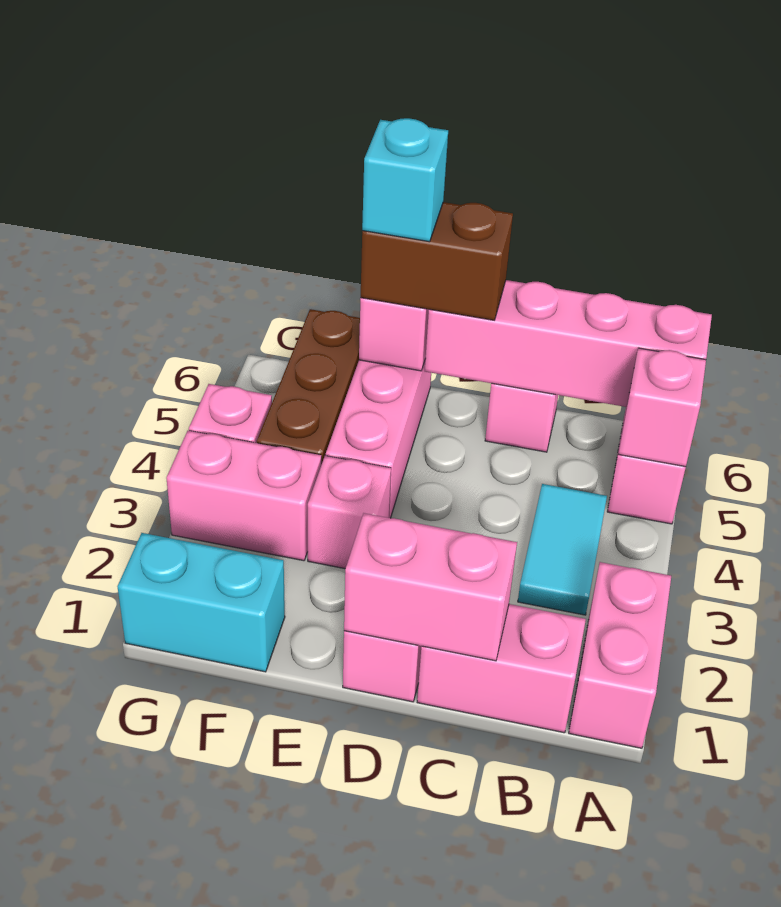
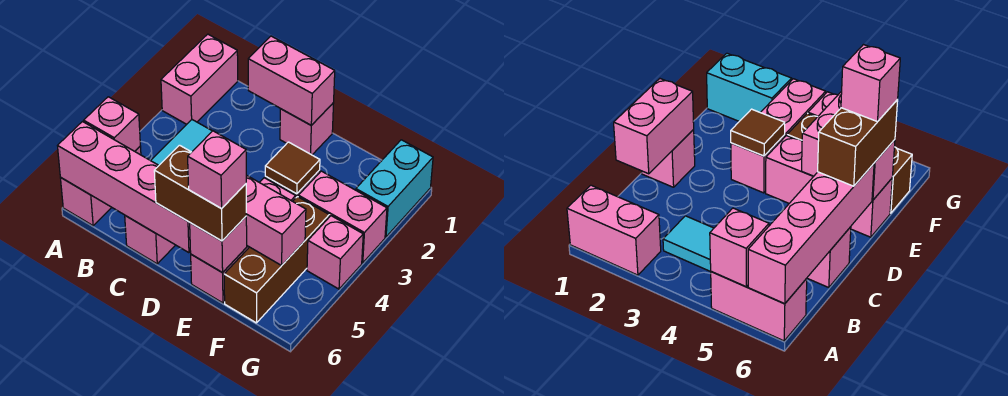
pink brick B1:C1 level 1 -> pink brick E5:F5 level 2
none -> brown tile E3 level 2
cyan brick E6 level 4 -> pink brick E6 level 4
cyan brick F1:G1 level 1 -> cyan brick G1:G2 level 1

